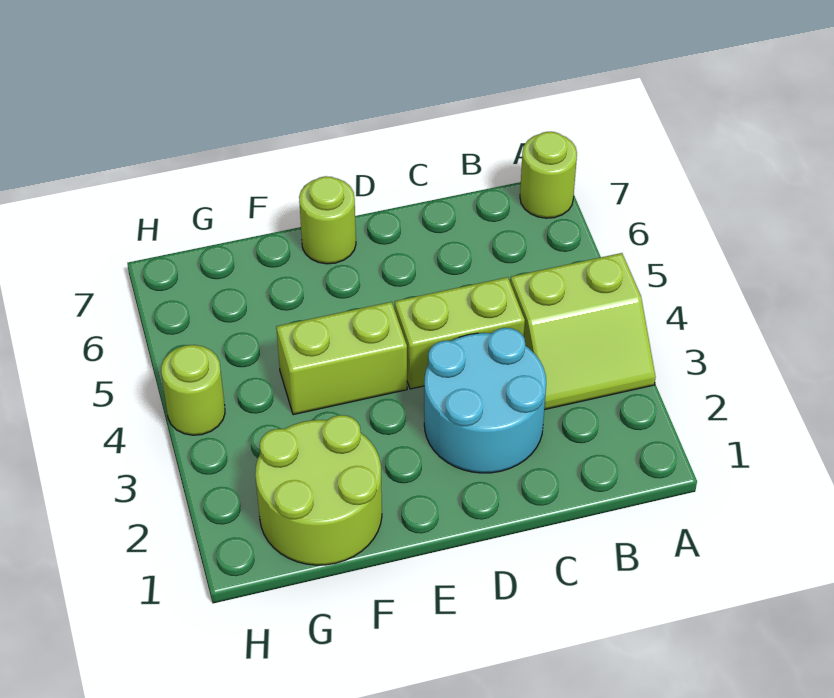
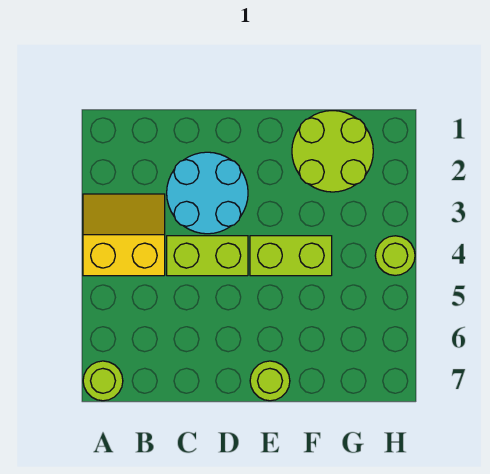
lime slope A3:B4 level 1 top 4 -> yellow slope A3:B4 level 1 top 4

